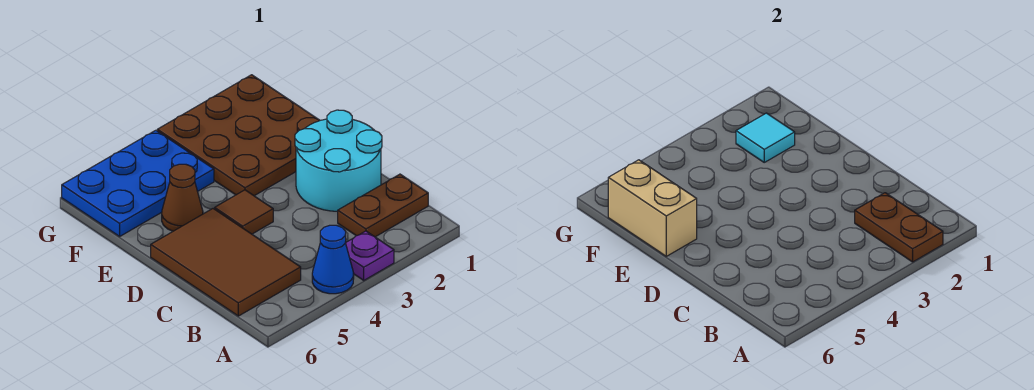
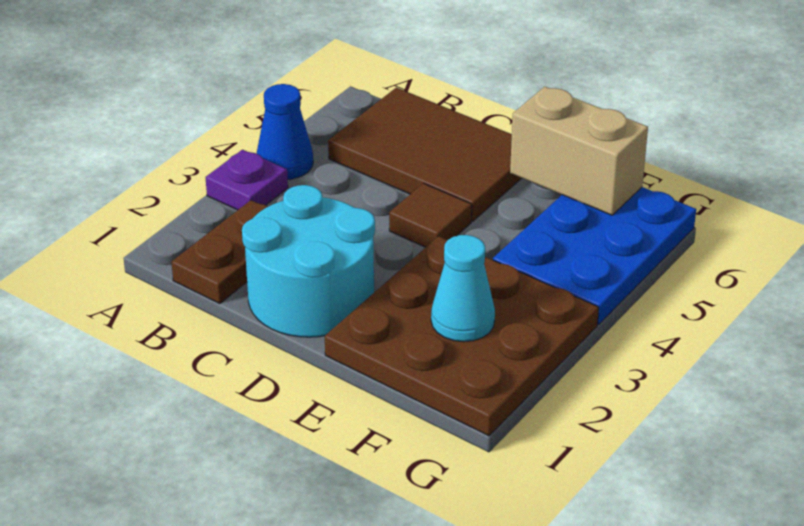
brown plate A2:B2 level 2 -> none
brown cone E5 level 1 -> none
cyan tile F2 level 2 -> cyan cone F2 level 2

